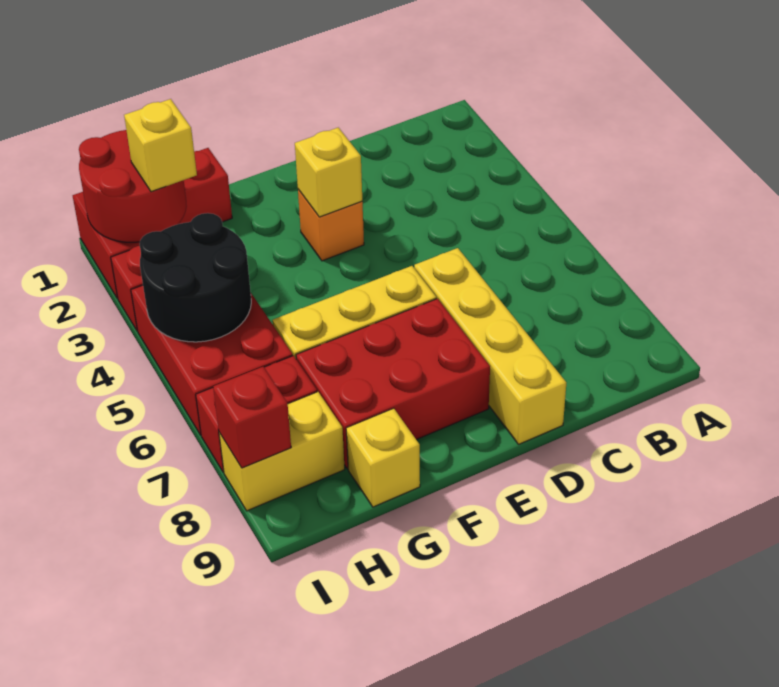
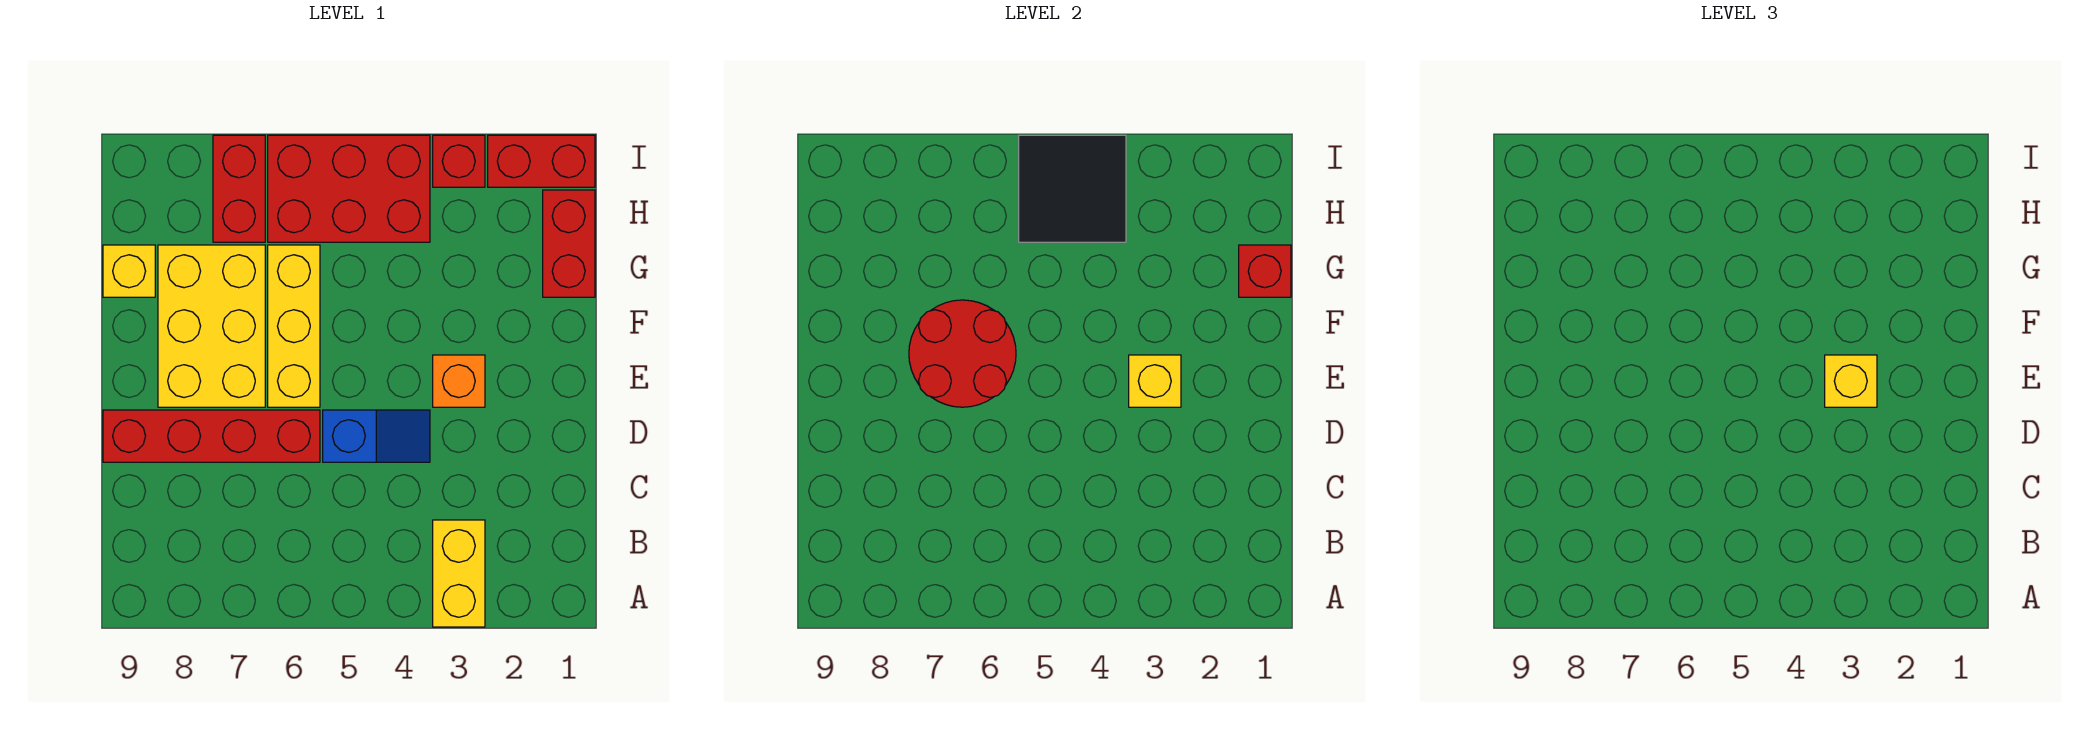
none -> blue slope D4:D5 level 1 top 5
yellow brick D6:D9 level 1 -> red brick D6:D9 level 1
red brick E7:G8 level 1 -> yellow brick E7:G8 level 1
red round brick H1:I2 level 2 -> red round brick E6:F7 level 2
yellow brick H2 level 3 -> yellow brick E3 level 3
black round brick H4:I5 level 2 -> black tile H4:I5 level 2
yellow brick H8:I8 level 1 -> yellow brick A3:B3 level 1
red brick I8 level 2 -> red brick G1 level 2

